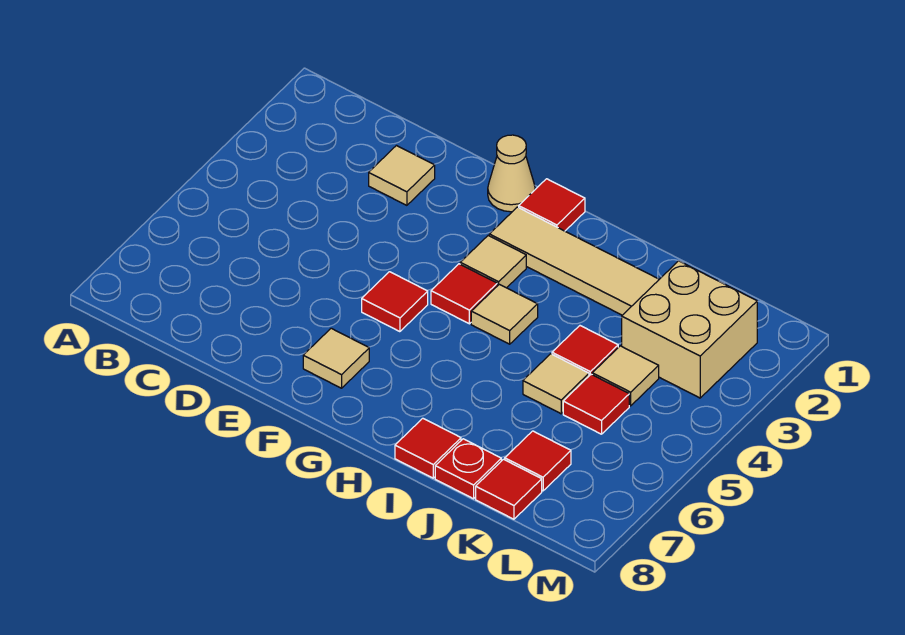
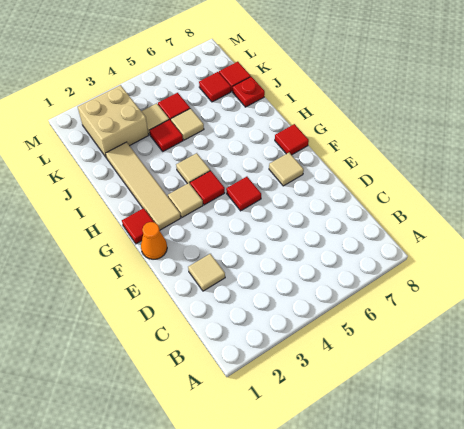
tan cone F1 level 1 -> orange cone F1 level 1
red tile I8 level 1 -> red tile G8 level 1

